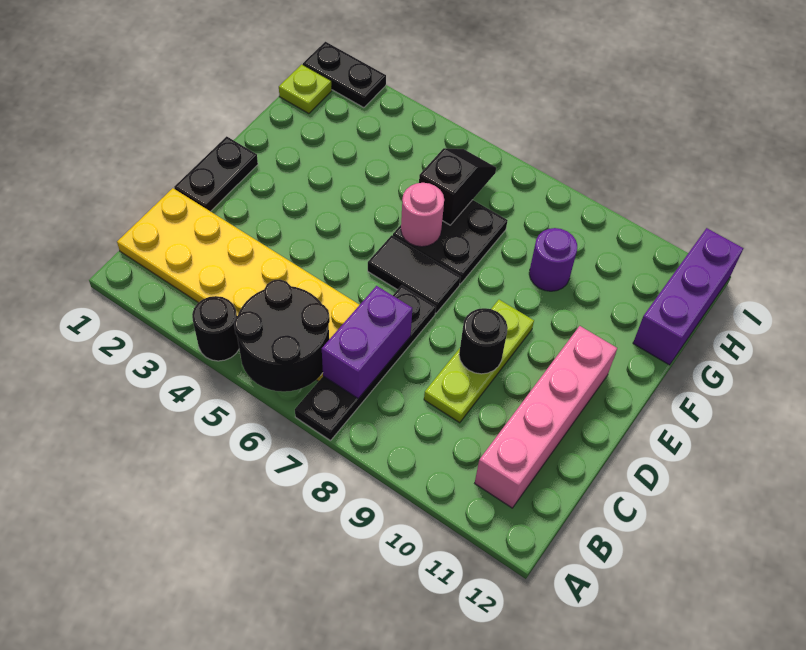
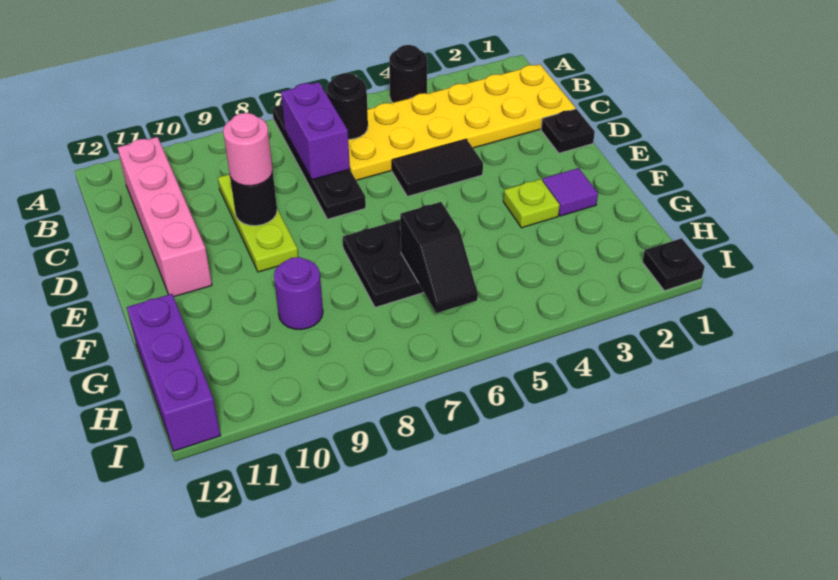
black round brick A5:B6 level 2 -> black round brick B6 level 2
black plate D1:E1 level 1 -> black plate D1 level 1
black tile E6:E7 level 1 -> black tile D4:D5 level 1
none -> purple tile F2 level 1
pink round brick F6 level 2 -> pink round brick D9 level 3
lime plate H1 level 1 -> lime plate F3 level 1
black plate I1:I2 level 1 -> black plate I1 level 1

